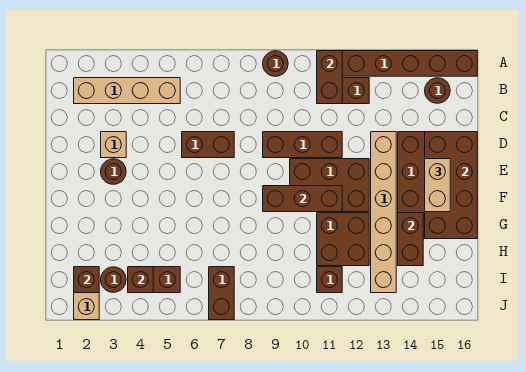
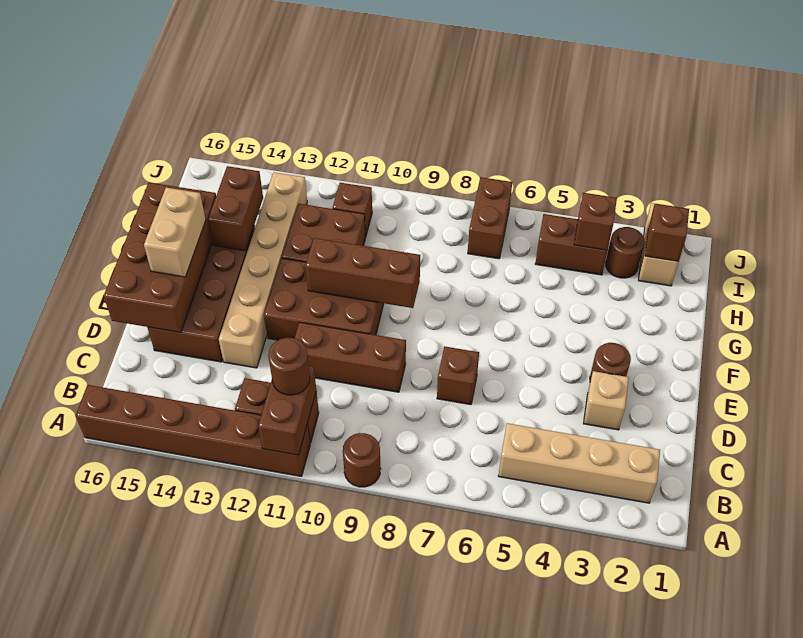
brown round brick B15 level 1 -> brown round brick B11 level 3
brown brick D6:D7 level 1 -> brown brick D7 level 1

